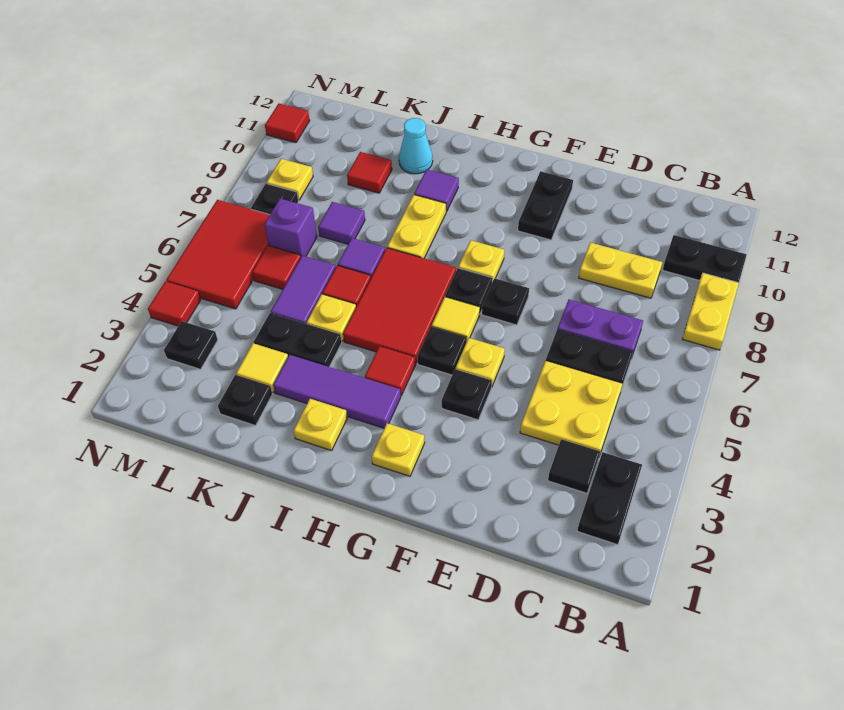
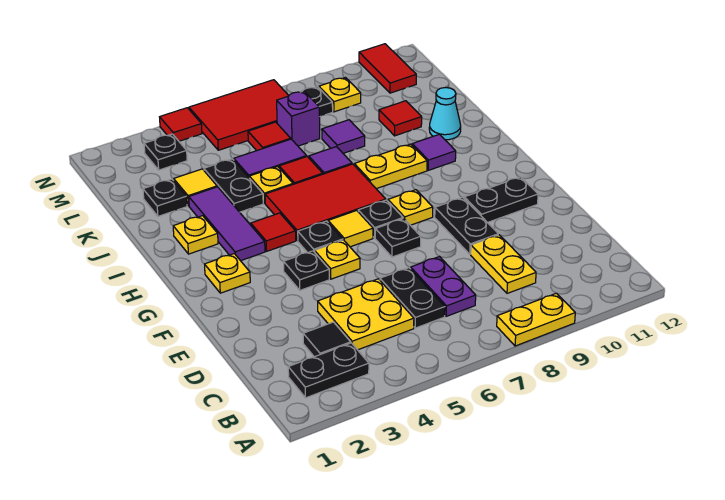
black plate A10:B10 level 1 -> black plate E9:F9 level 1
red tile N11 level 1 -> red tile M11:N11 level 1

